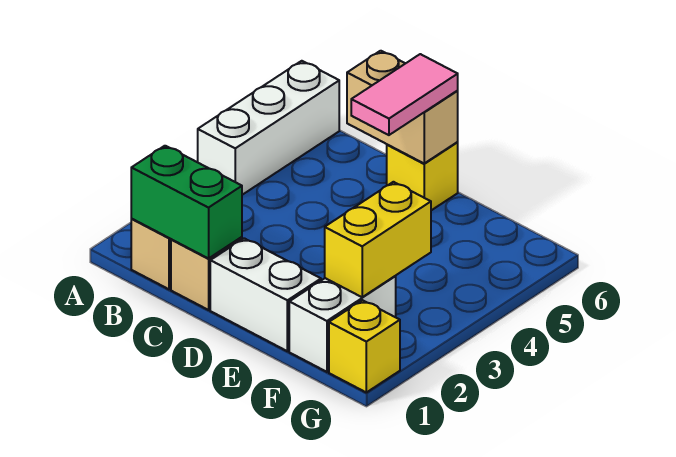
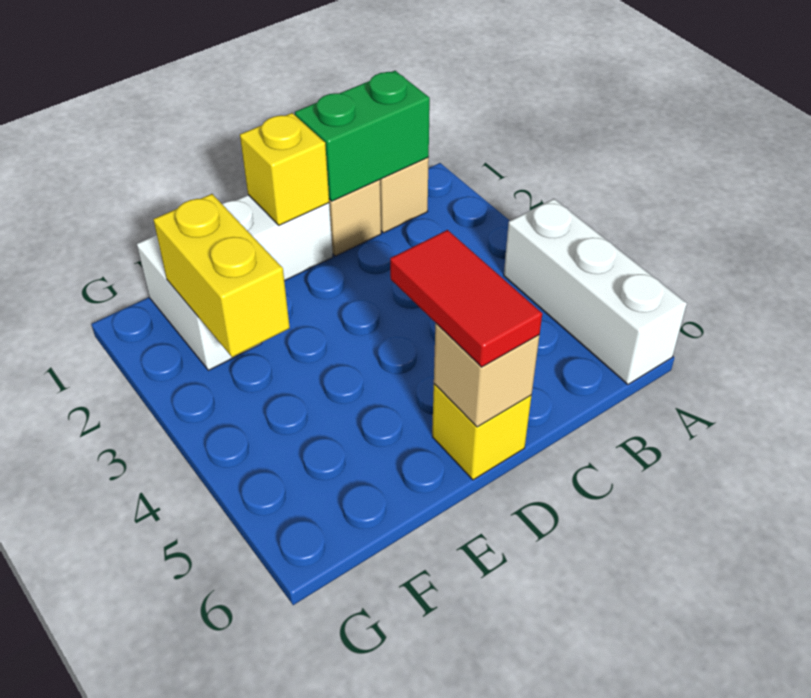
tan brick C6:D6 level 2 -> tan brick D6 level 2
pink tile D5:D6 level 3 -> red tile D5:D6 level 3
yellow brick G1 level 1 -> yellow brick D1 level 2

